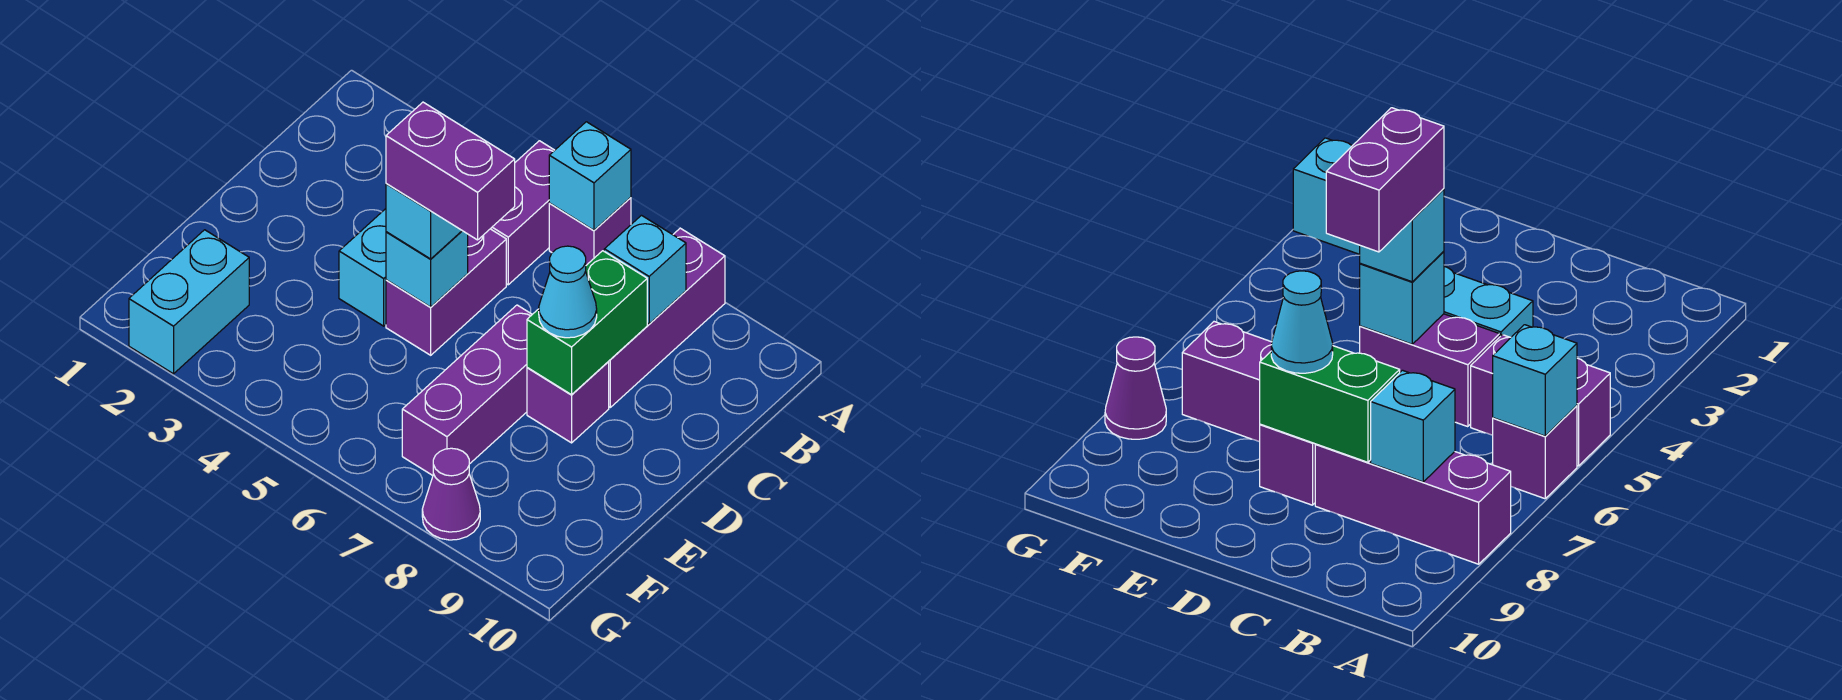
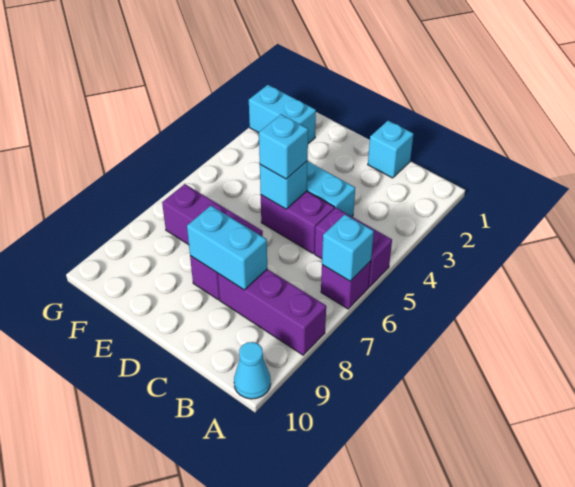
cyan brick B8 level 2 -> cyan brick C1 level 1
green brick C8:D8 level 2 -> cyan brick C8:D8 level 2
purple brick D5:D6 level 4 -> none
cyan cone D8 level 3 -> cyan cone A10 level 1
purple cone G8 level 1 -> none

